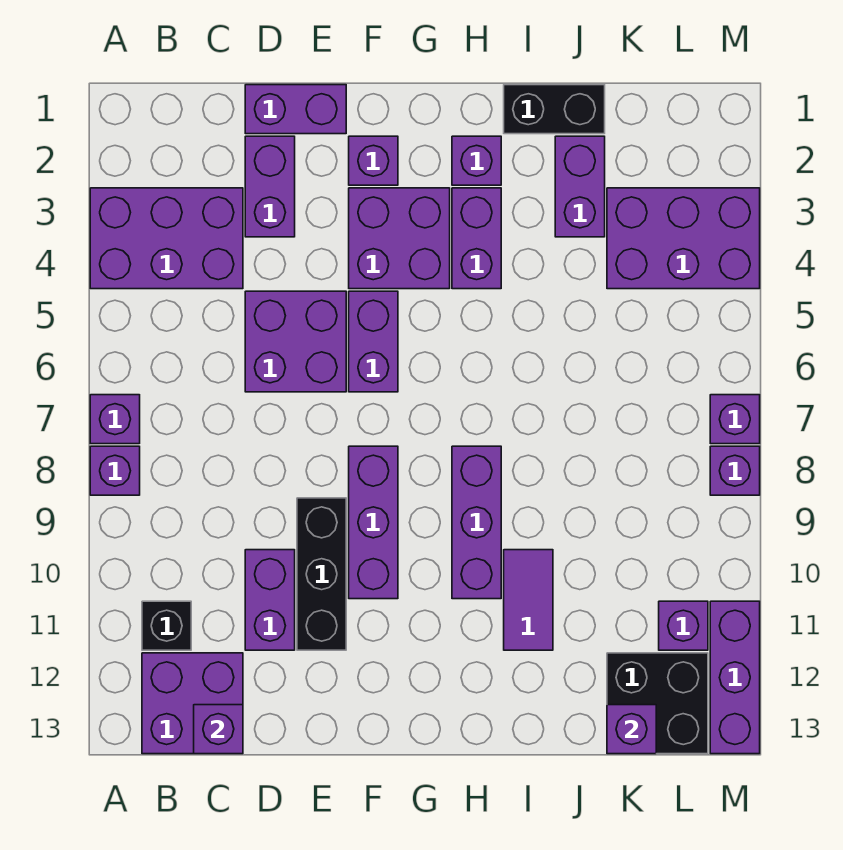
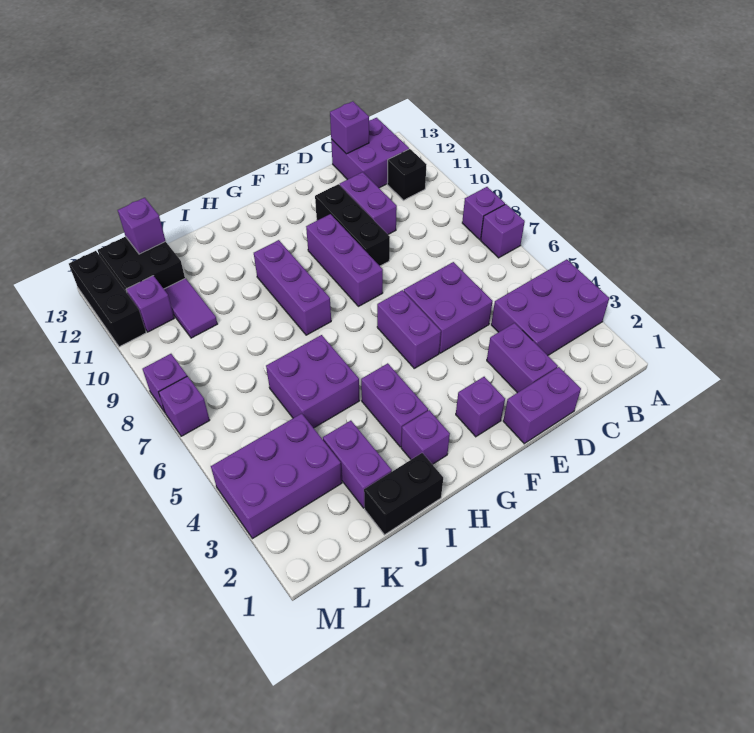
purple brick F3:G4 level 1 -> purple brick I5:J6 level 1
purple tile I10:I11 level 1 -> purple tile K10:K11 level 1
purple brick M11:M13 level 1 -> black brick M11:M13 level 1

